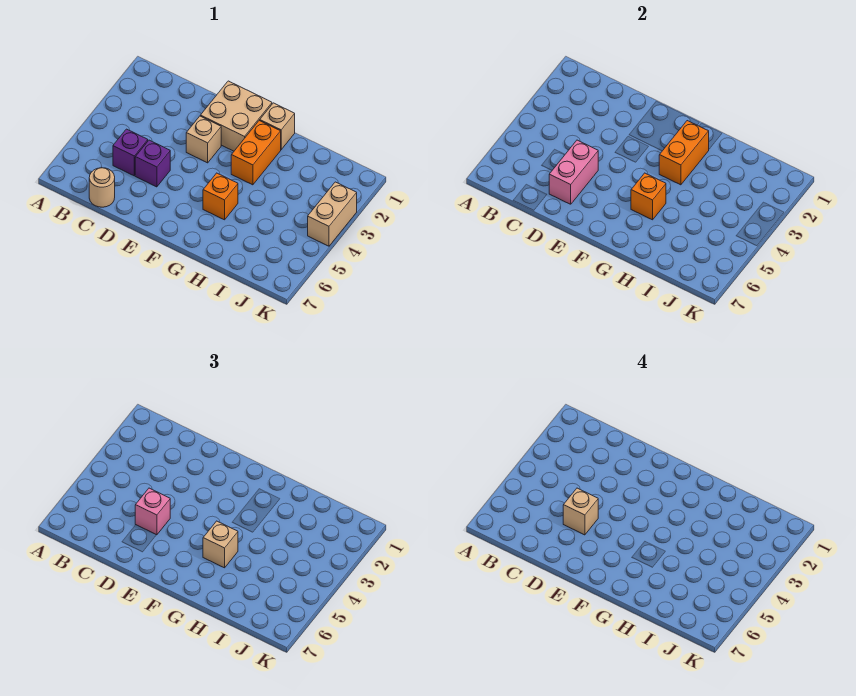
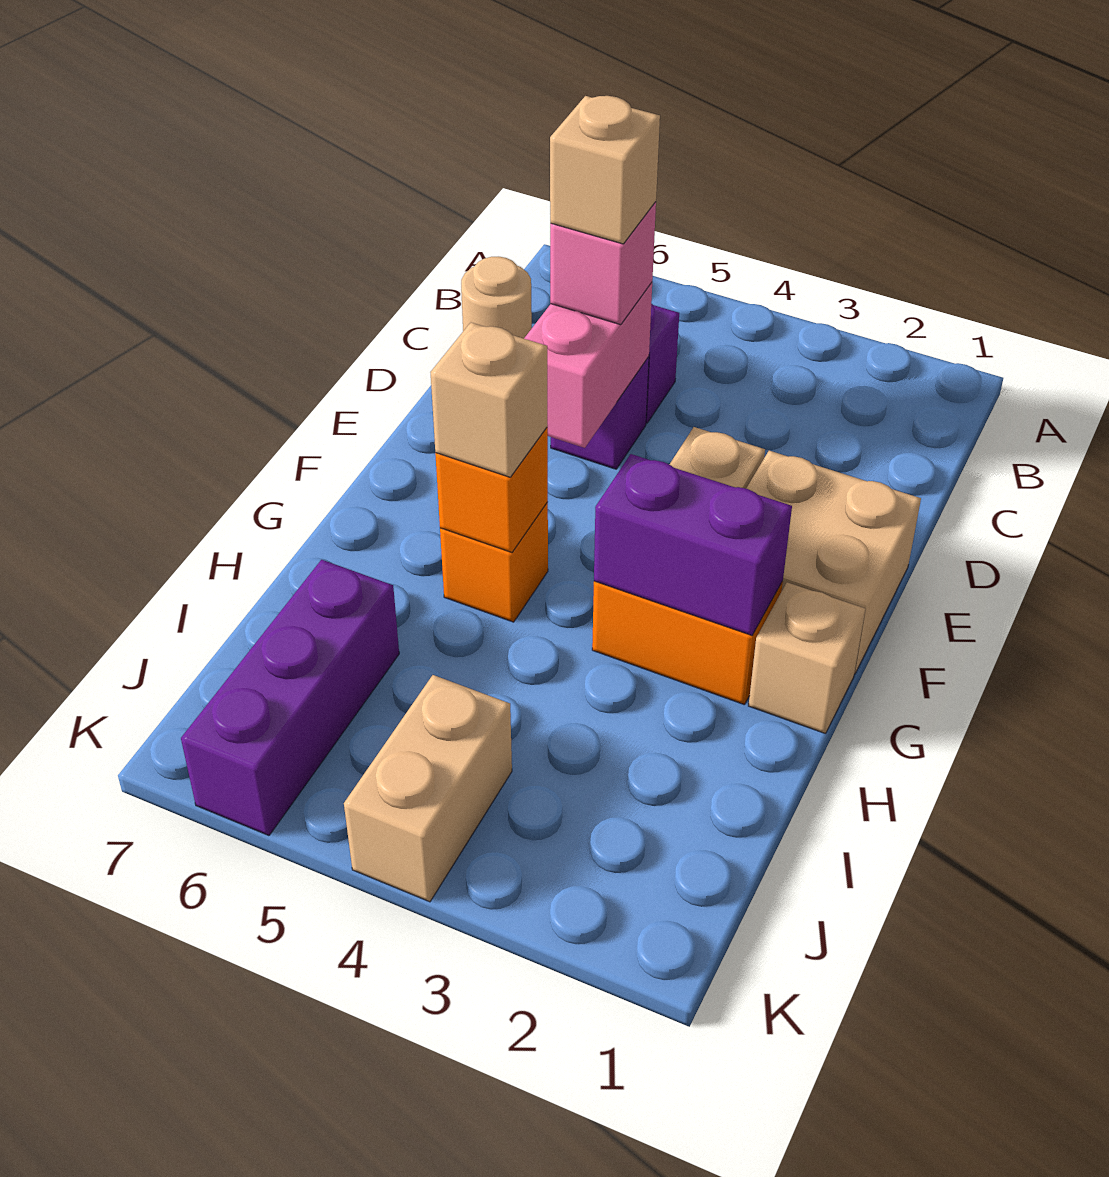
pink brick D5:D6 level 2 -> pink brick D5:E5 level 2
orange brick G2:G3 level 2 -> purple brick G2:G3 level 2
none -> purple brick I6:K6 level 1
tan brick K3:K4 level 1 -> tan brick J4:K4 level 1

